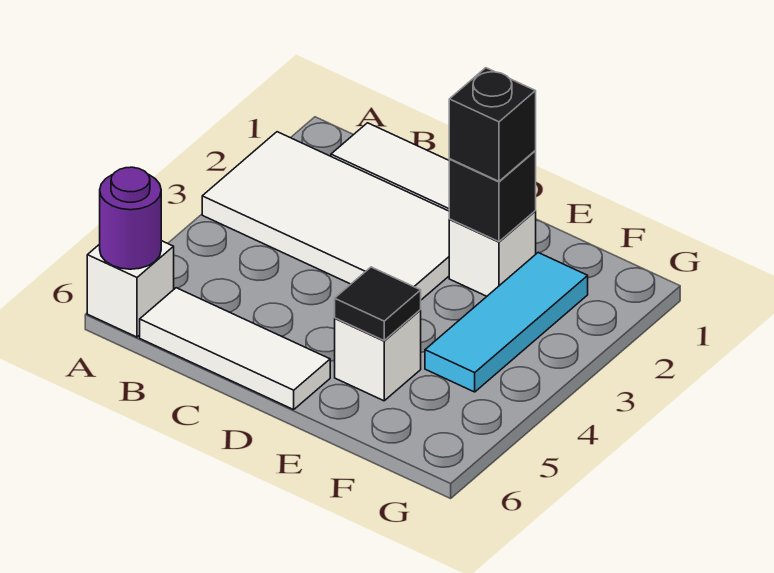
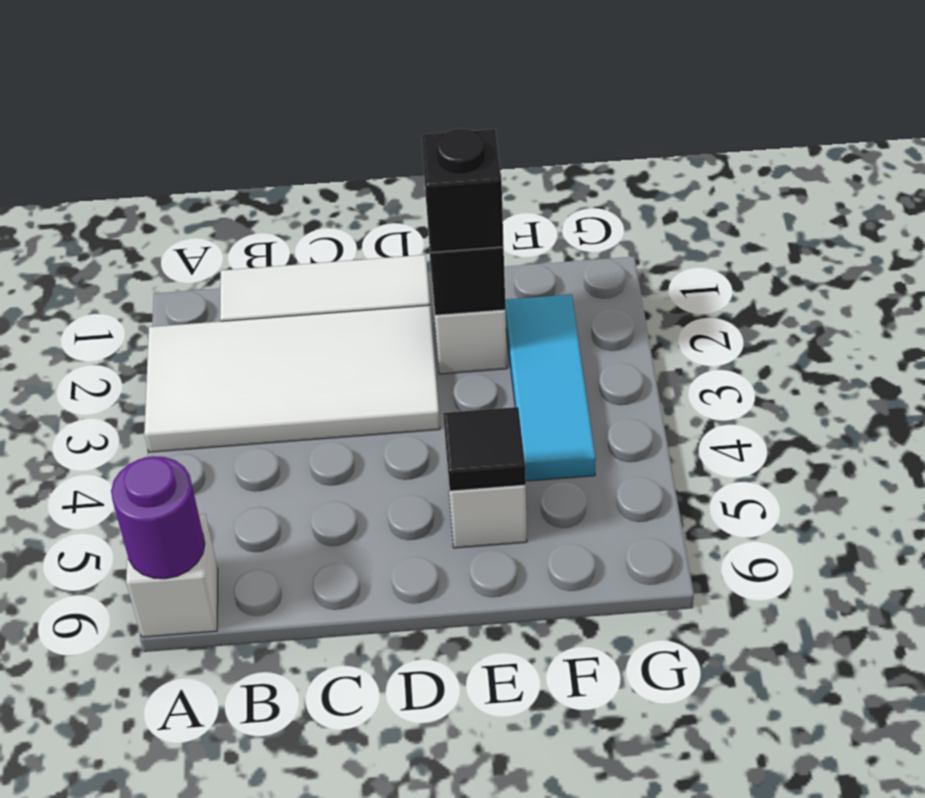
white tile B6:D6 level 1 -> none

